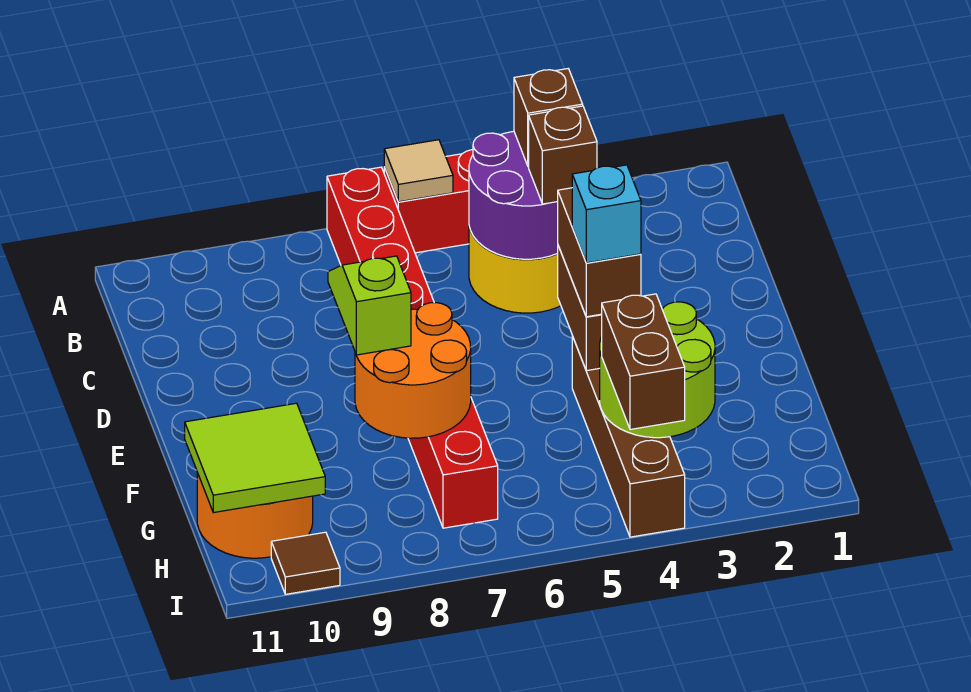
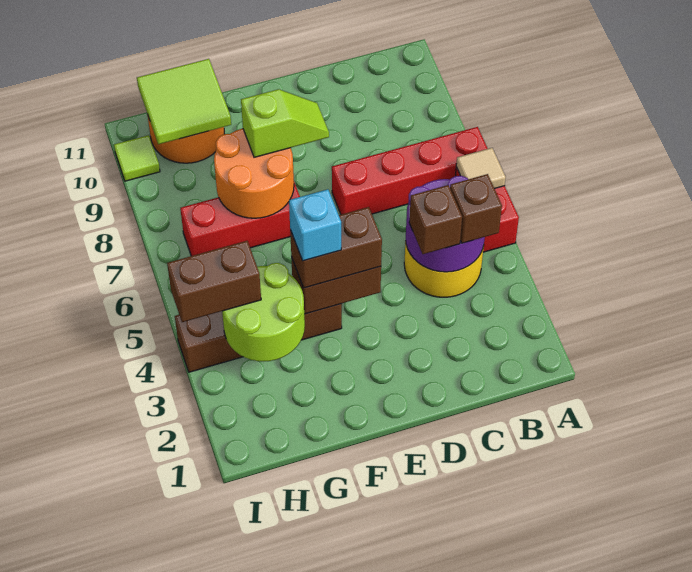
brown tile I10 level 1 -> lime tile I10 level 1

